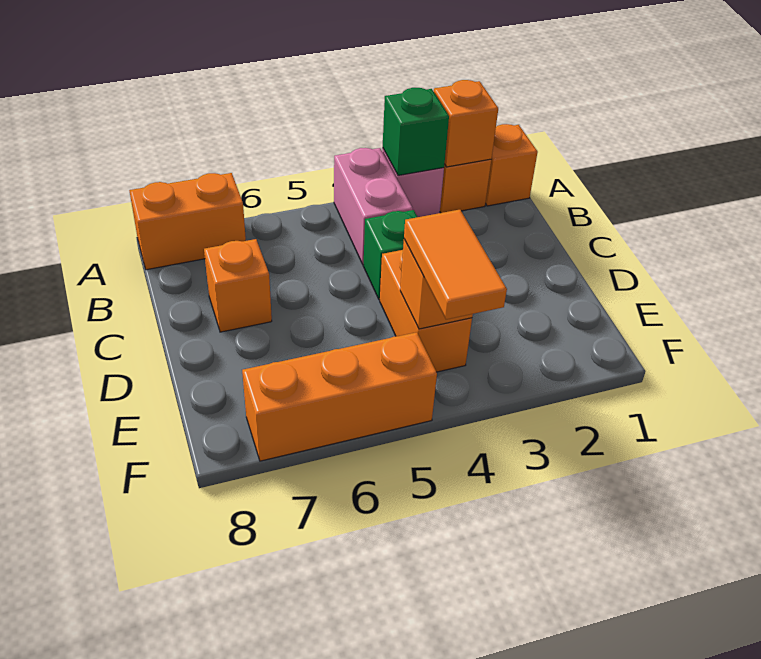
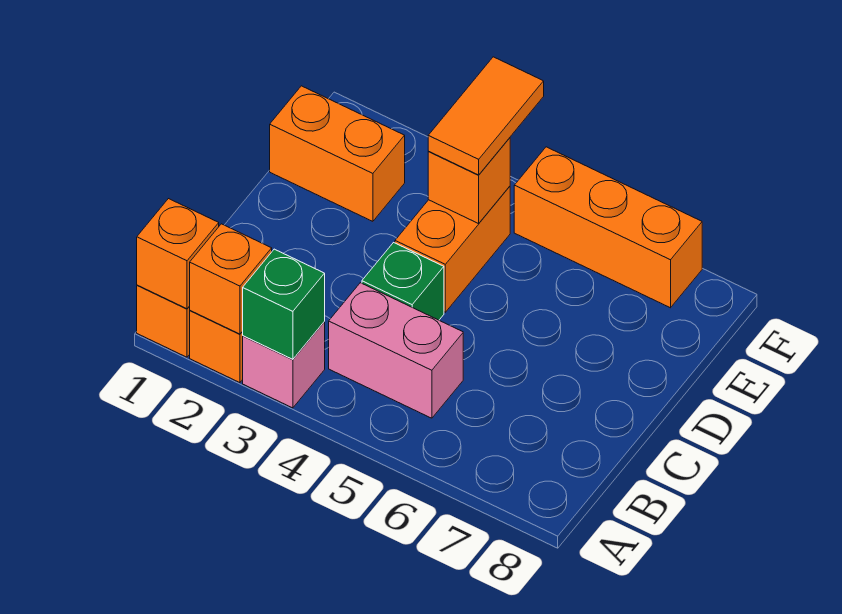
pink brick A4:B4 level 1 -> pink brick B4:B5 level 1
orange brick A7:A8 level 1 -> orange brick E1:E2 level 1
orange brick C7 level 1 -> orange brick A1 level 2

